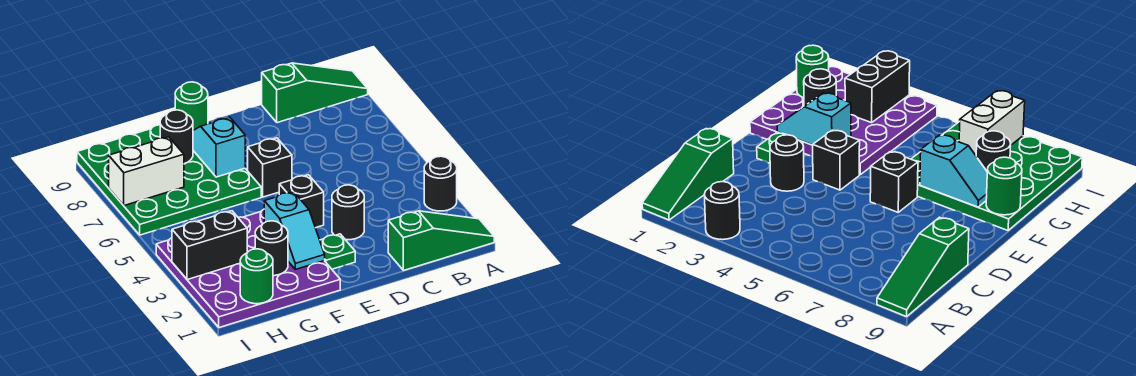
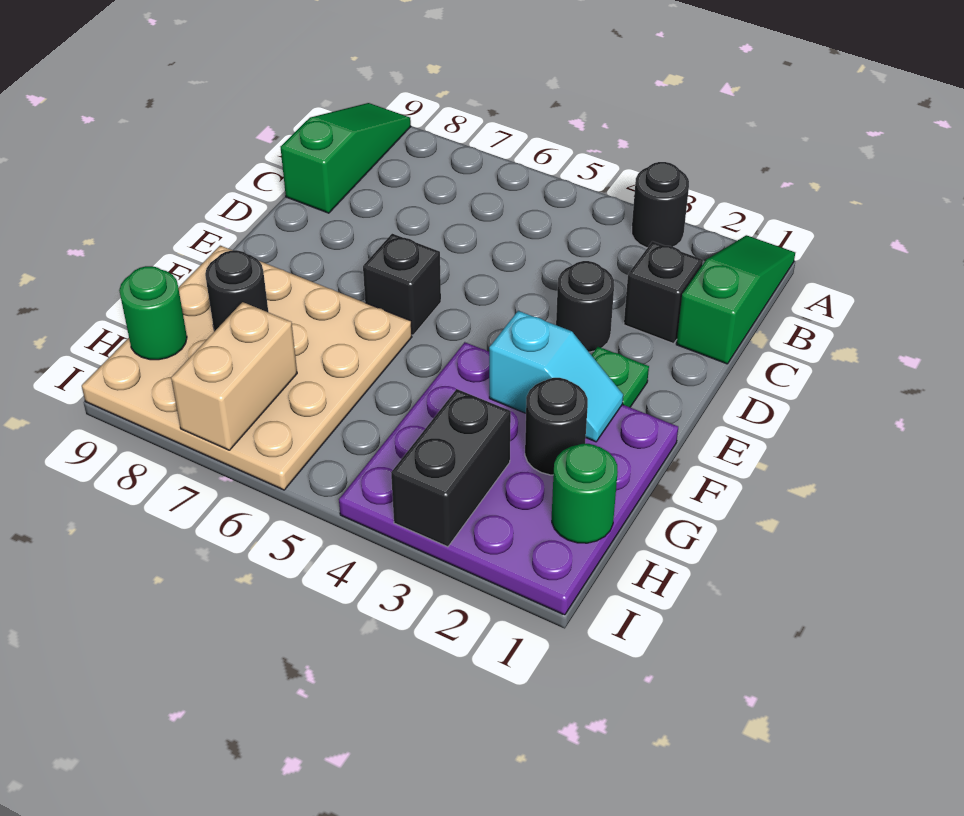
black brick E4 level 1 -> black brick C2 level 1
green plate F6:I9 level 1 -> tan plate F6:I9 level 1
cyan slope F7:F8 level 2 top 7 -> none
green round brick F9 level 2 -> green round brick H9 level 2
white brick H7:I7 level 2 -> tan brick H7:I7 level 2

